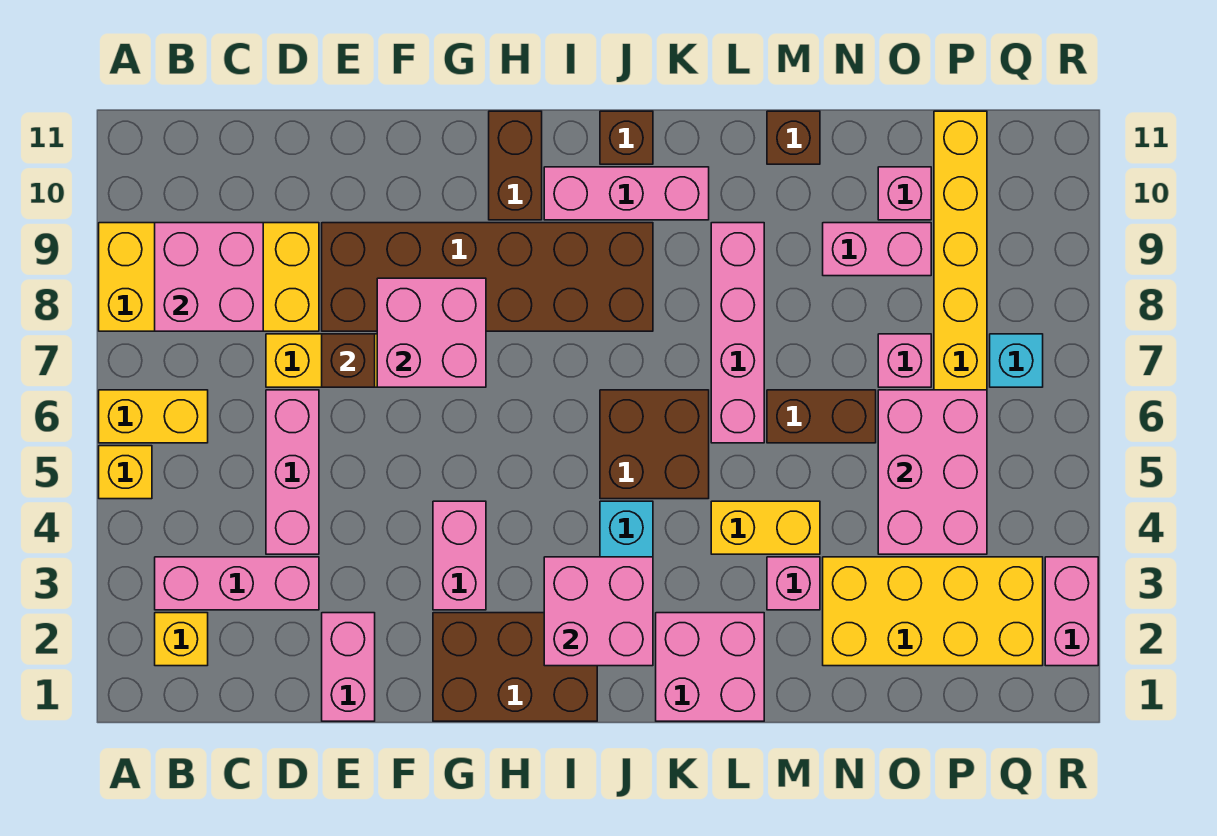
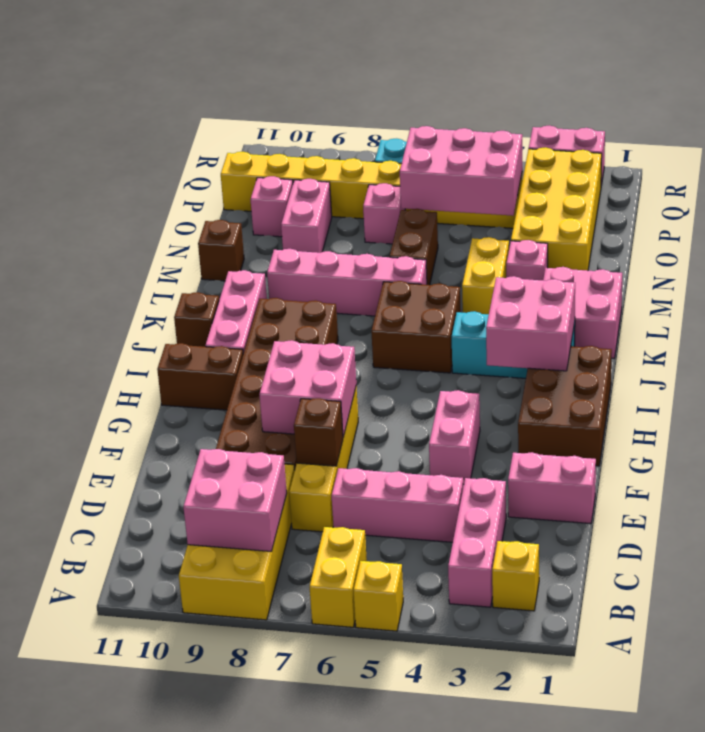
pink brick G3:G4 level 1 -> pink brick F4:G4 level 1

